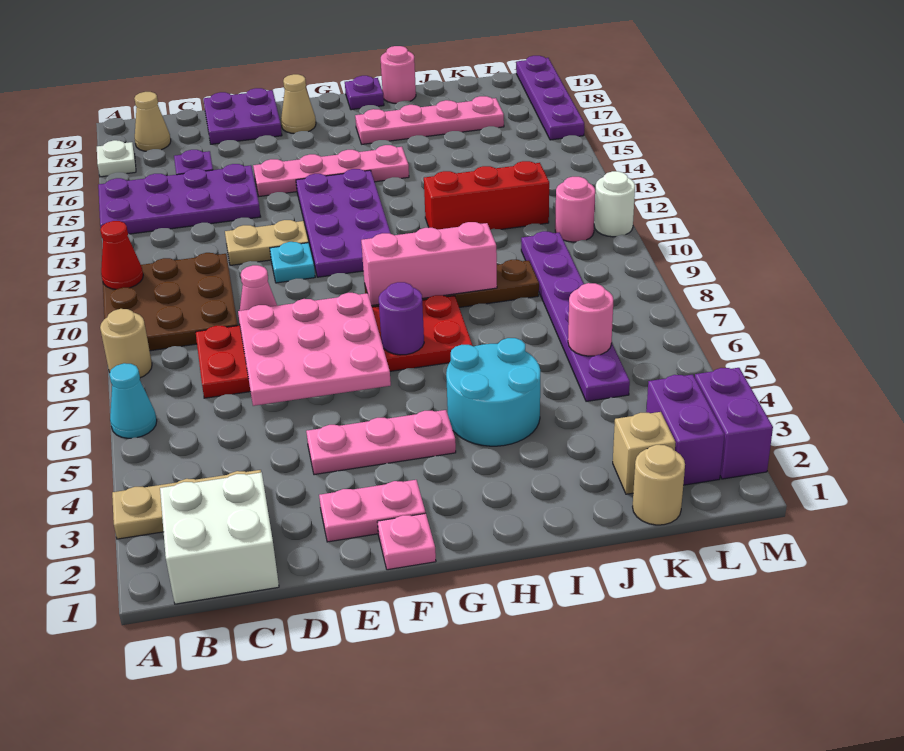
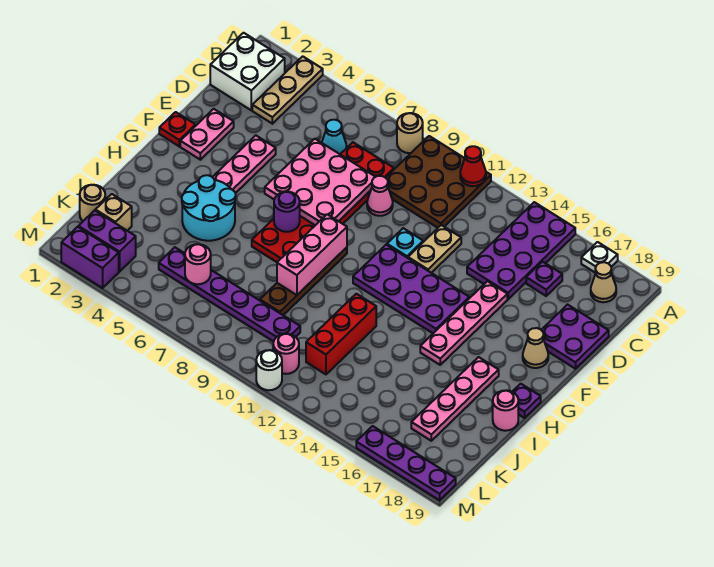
cyan cone A6 level 1 -> cyan cone C6 level 1
pink plate F1 level 1 -> red plate F1 level 1

